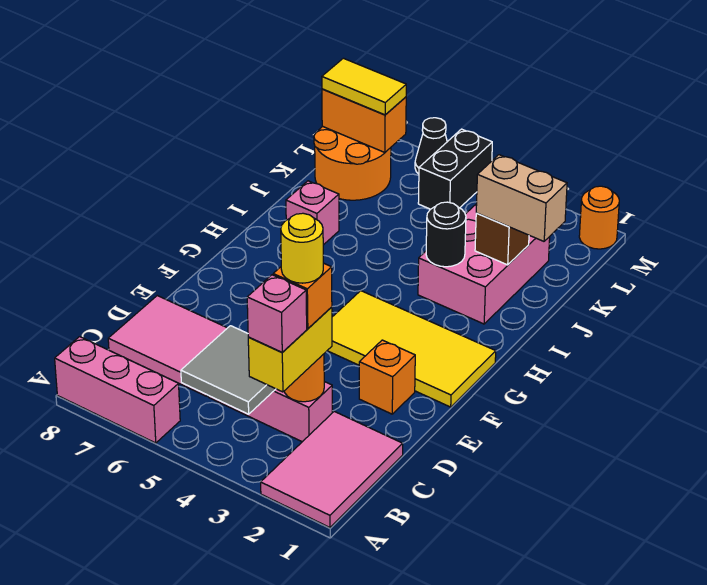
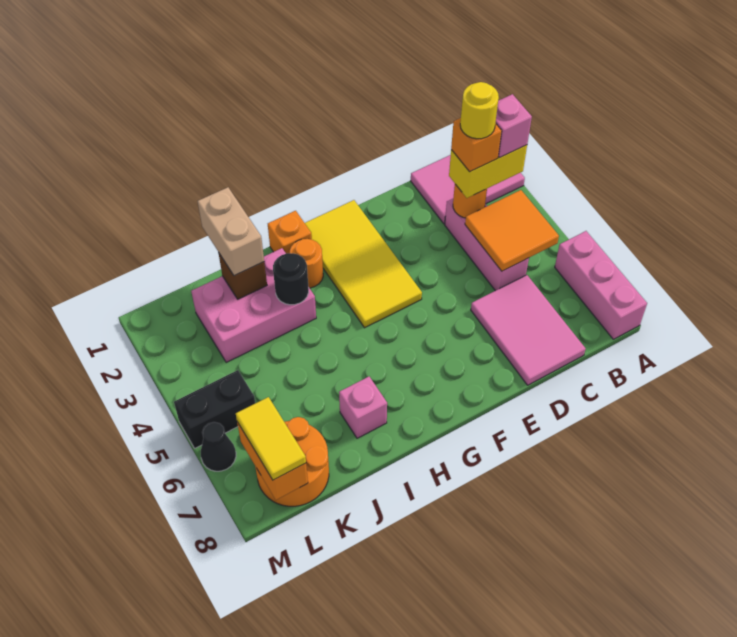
grey tile B4:C5 level 2 -> orange tile B4:C5 level 2
orange brick E2 level 1 -> orange brick H1 level 1
orange round brick M1 level 1 -> orange round brick H2 level 1

